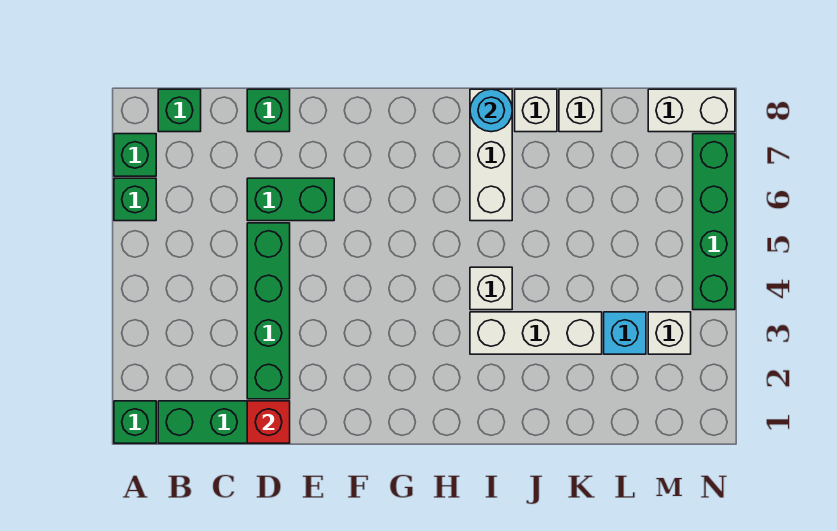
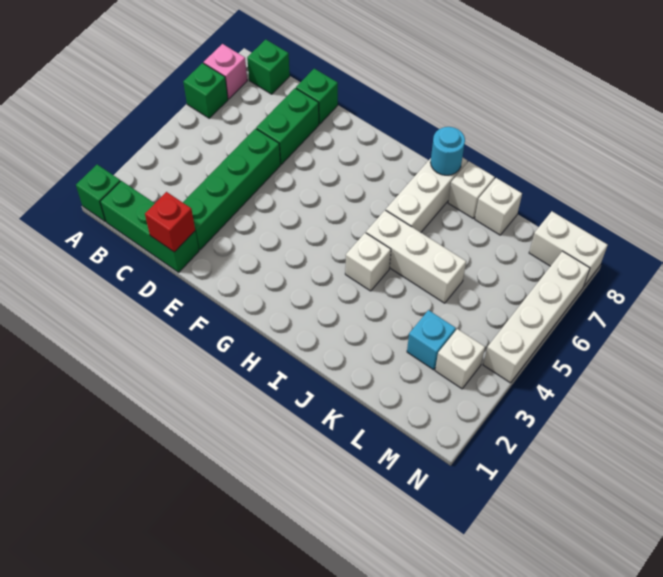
green brick A7 level 1 -> pink brick A7 level 1
green brick D6:E6 level 1 -> green brick D6:D7 level 1
white brick I3:K3 level 1 -> white brick I5:K5 level 1
green brick N4:N7 level 1 -> white brick N4:N7 level 1

